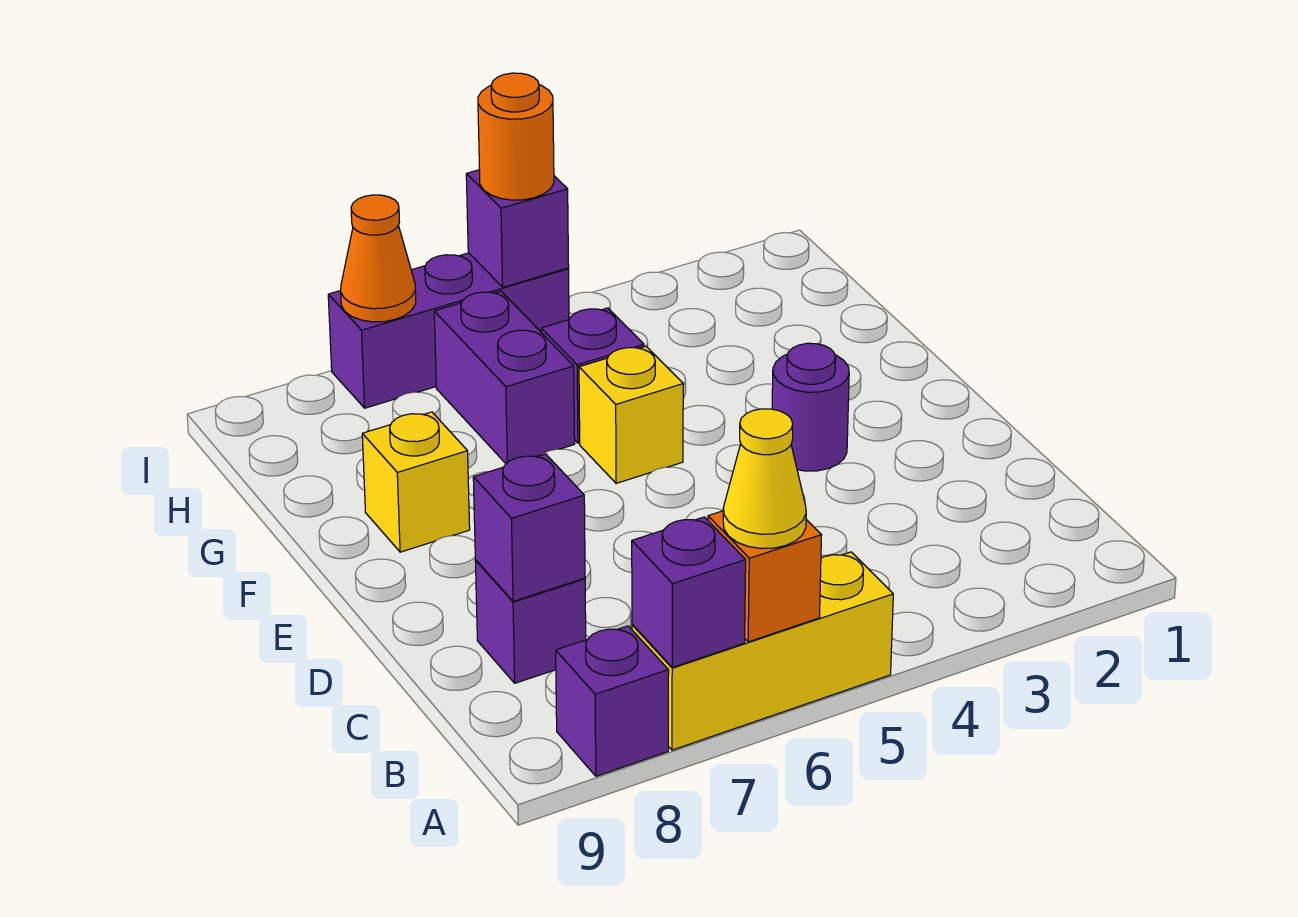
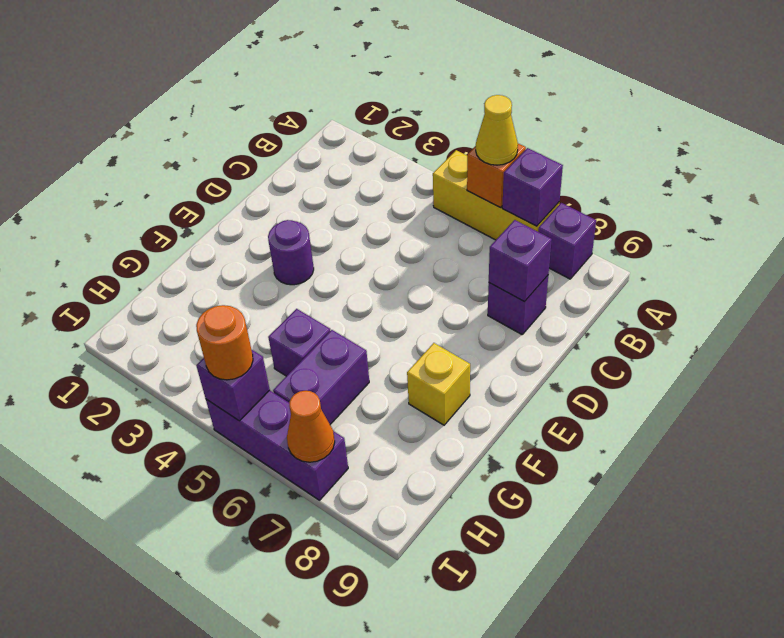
yellow brick F5 level 1 -> none

